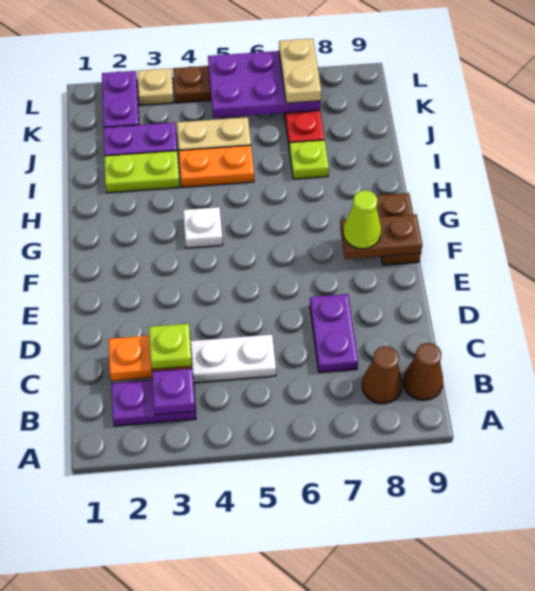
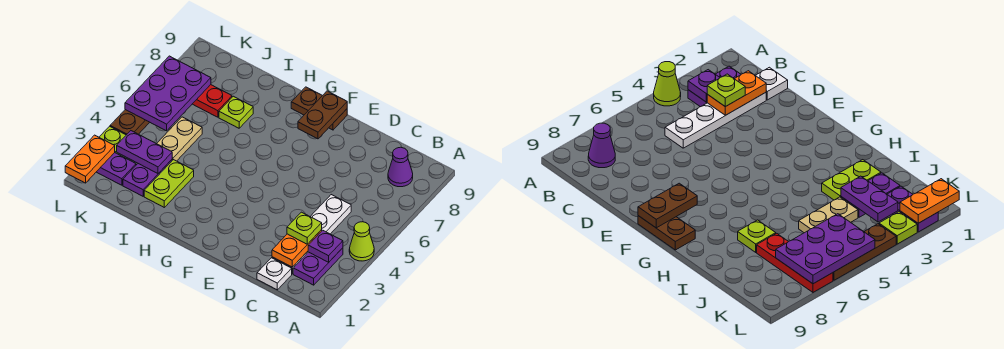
brown cone B8 level 1 -> purple cone B8 level 1
brown cone B9 level 1 -> none
purple plate C7:D7 level 1 -> purple plate J3:K3 level 2
lime cone F8 level 3 -> lime cone A4 level 1
white plate G4 level 1 -> white plate C1 level 1
orange plate I4:I5 level 1 -> orange plate L1:L2 level 2
tan plate K7:L7 level 3 -> none
tan plate L3 level 1 -> lime plate L3 level 1

